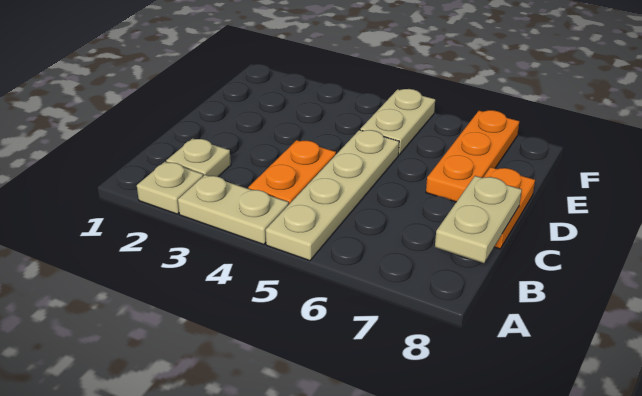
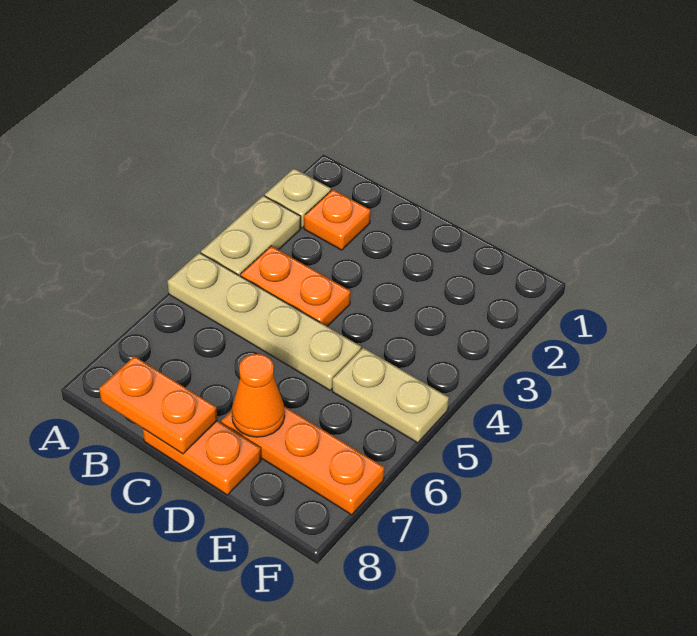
tan plate B2 level 1 -> orange plate B2 level 1
tan plate B8:C8 level 2 -> orange plate B8:C8 level 2
none -> orange cone D7 level 2

